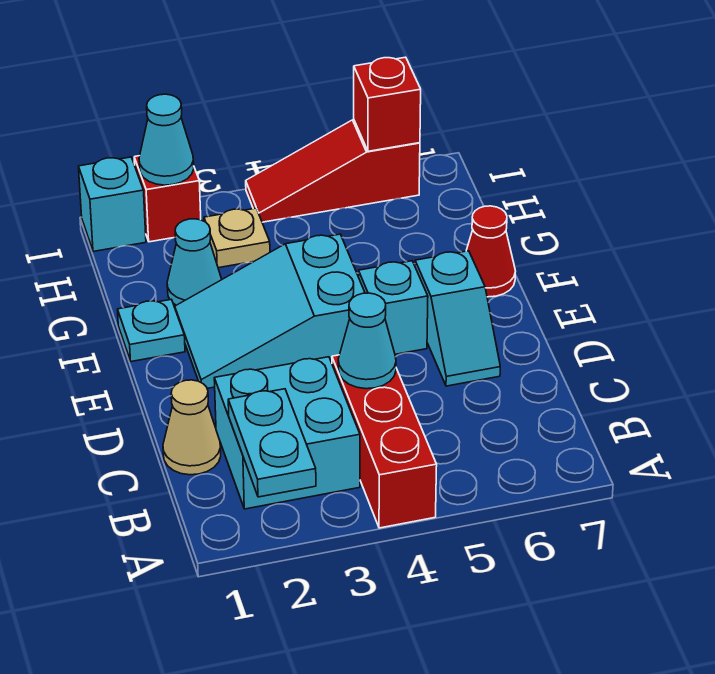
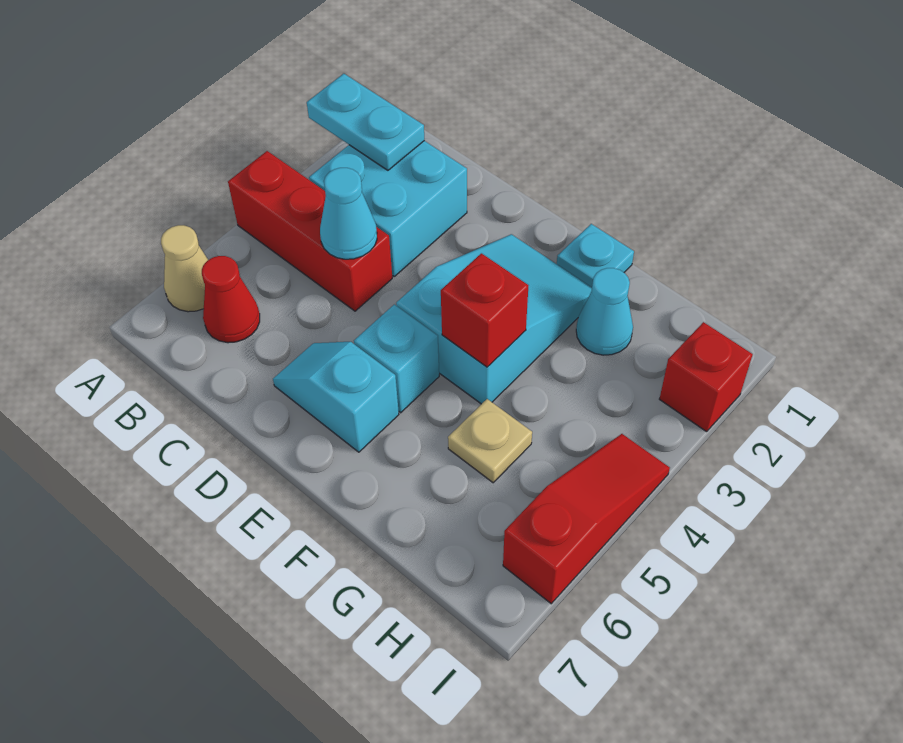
tan cone C1 level 1 -> tan cone A6 level 1
red cone F7 level 1 -> red cone B6 level 1
tan plate H3 level 1 -> tan plate G5 level 1
cyan brick I1 level 1 -> none
cyan cone I2 level 2 -> none
red brick I6 level 2 -> red brick F4 level 2

